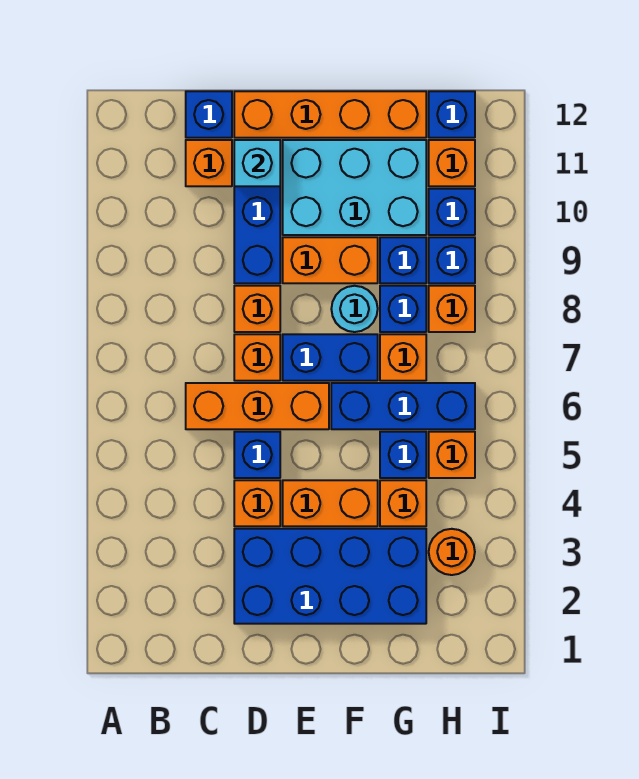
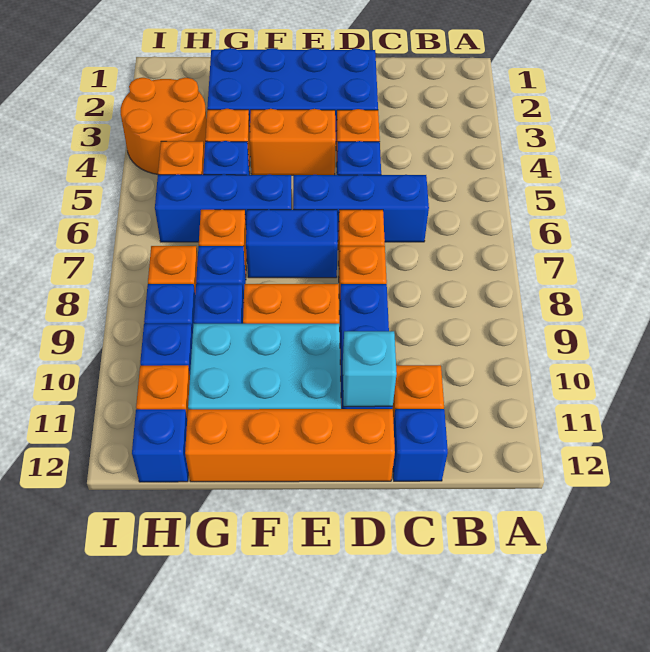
orange brick C6:E6 level 1 -> blue brick C6:E6 level 1
cyan round brick F8 level 1 -> none
orange round brick H3 level 1 -> orange round brick H3:I4 level 1

